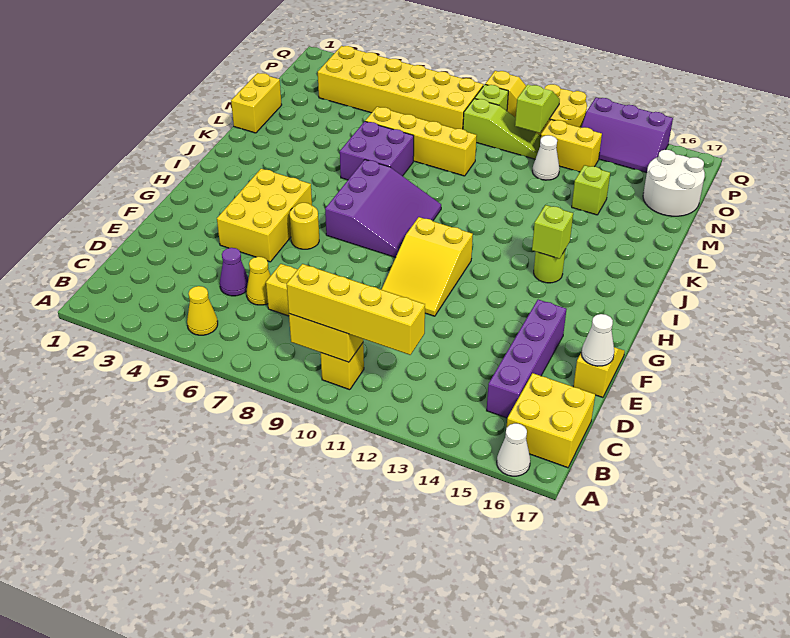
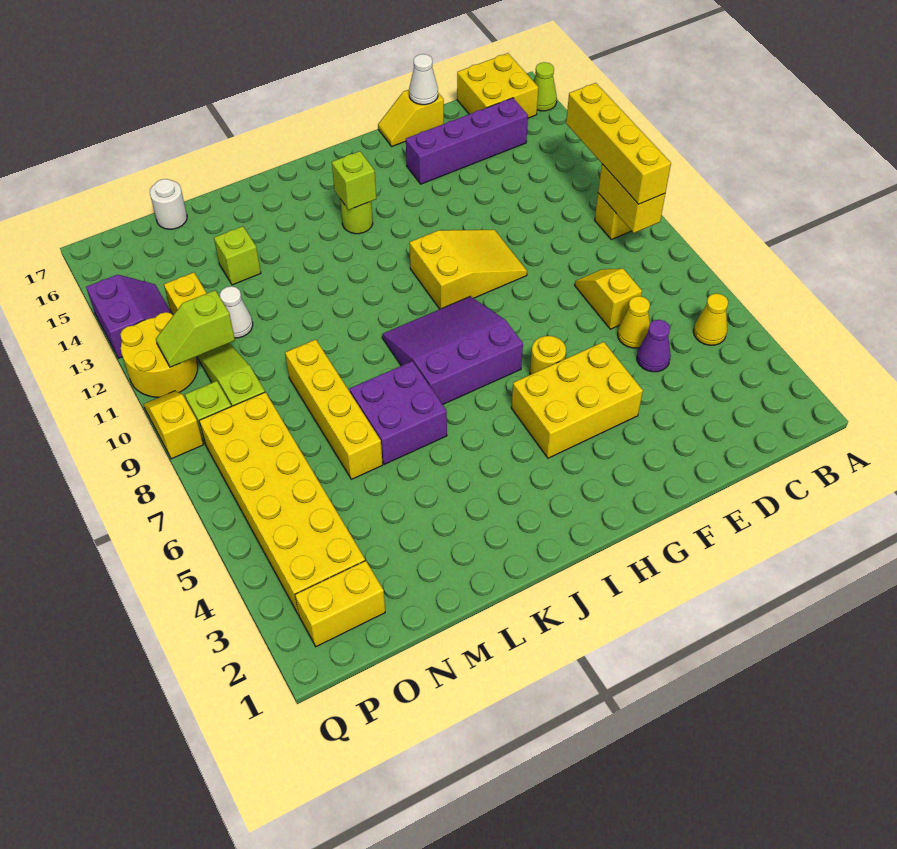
white cone A16 level 1 -> lime cone A16 level 1
yellow brick L1:M1 level 1 -> yellow brick O2:P2 level 1
white round brick N16:O17 level 1 -> white round brick N17 level 1
purple slope P13:Q15 level 1 top Q -> purple slope P13:Q14 level 1 top Q

